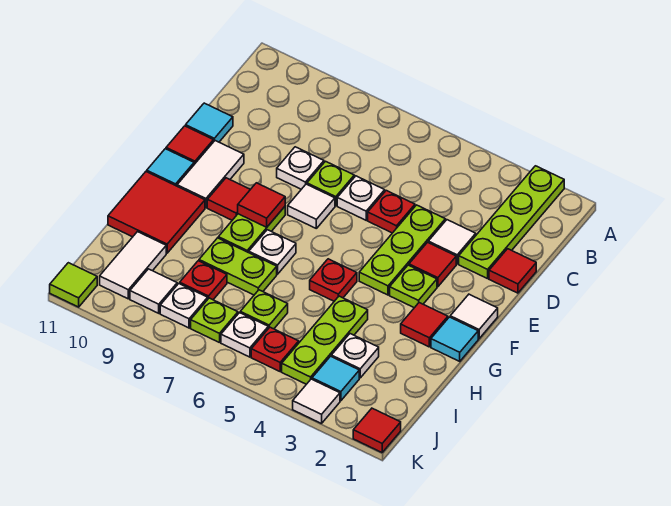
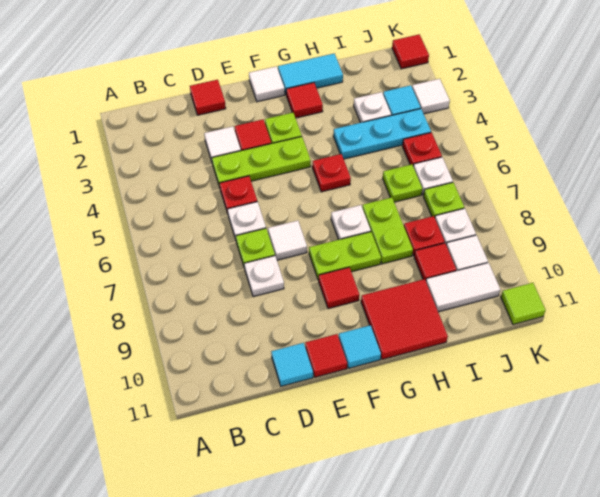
lime plate A2:D2 level 1 -> none
white tile E10:F10 level 1 -> none
red tile F8 level 2 -> red tile I9 level 1
cyan tile G1 level 1 -> cyan tile G1:H1 level 1
lime plate H4:J4 level 1 -> cyan plate H4:J4 level 1

